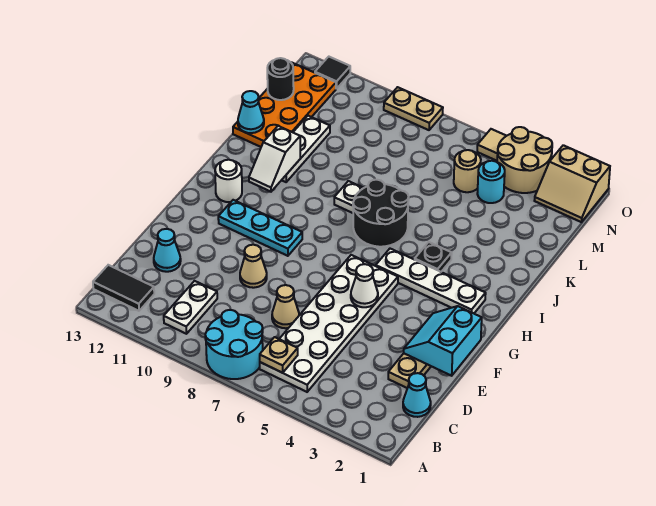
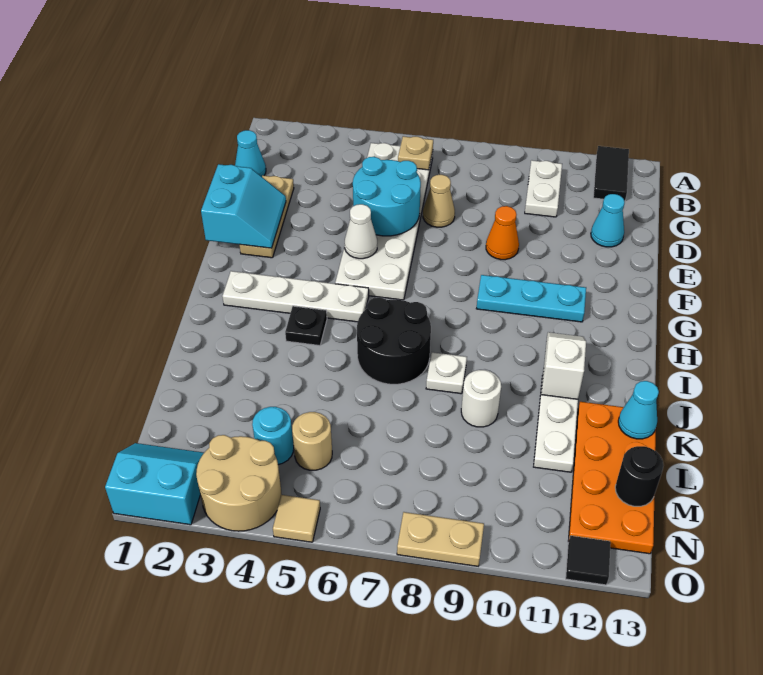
cyan round brick A7:B8 level 1 -> cyan round brick D5:E6 level 2
black tile B12:B13 level 1 -> black tile A12:B12 level 1
tan cone E9 level 1 -> orange cone E9 level 1
white round brick H12 level 1 -> white round brick K9 level 1
tan slope N1:O2 level 1 top O -> cyan slope N1:O2 level 1 top O

